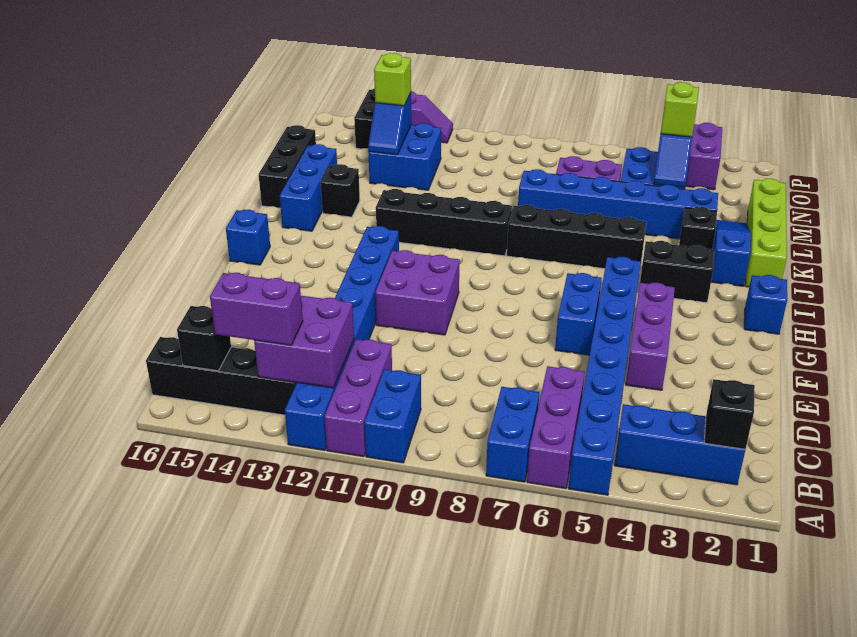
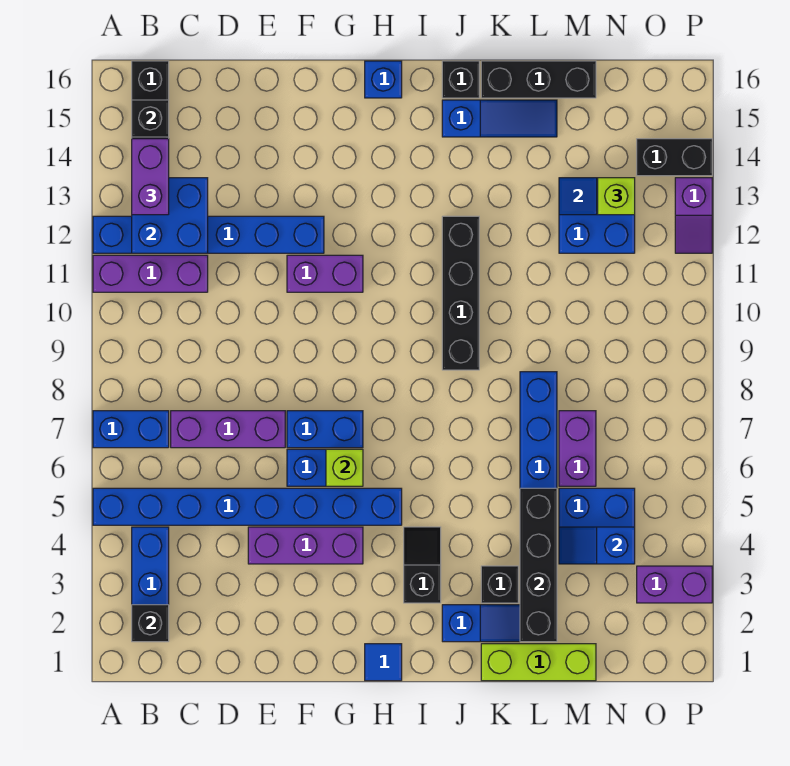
purple brick A6:C6 level 1 -> purple brick C7:E7 level 1
blue brick A10:B10 level 1 -> blue brick F7:G7 level 1
blue brick A12:H12 level 1 -> blue brick A12:F12 level 1
purple brick B12:C13 level 2 -> blue brick B12:C13 level 2
purple brick F10:G11 level 1 -> purple brick F11:G11 level 1
blue brick H1 level 1 -> blue tile H1 level 1
black brick I3:I4 level 1 -> black slope I3:I4 level 1 top 3
lime brick J1:M1 level 1 -> lime brick K1:M1 level 1
black brick J5:J8 level 1 -> black brick L2:L5 level 2
blue brick J15:L15 level 1 -> blue slope J15:L15 level 1 top J
black brick K14 level 1 -> black brick J16 level 1
lime brick N4 level 3 -> lime brick G6 level 2

